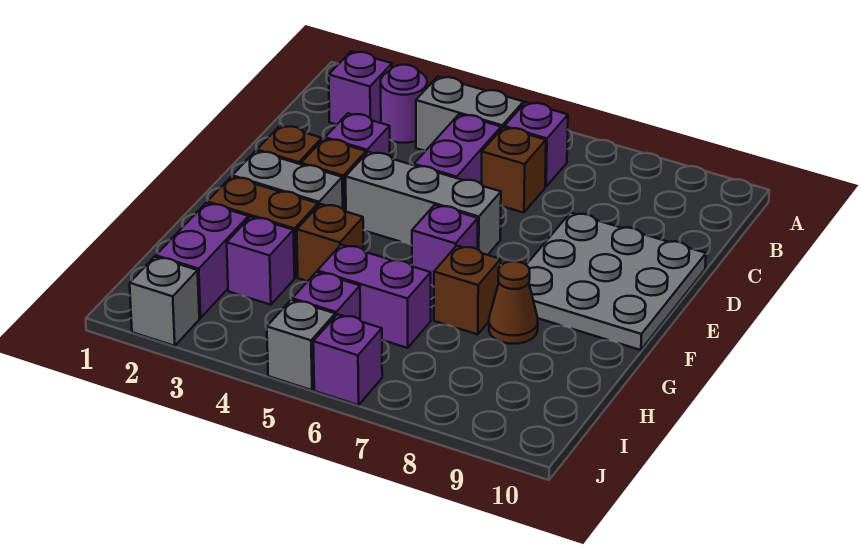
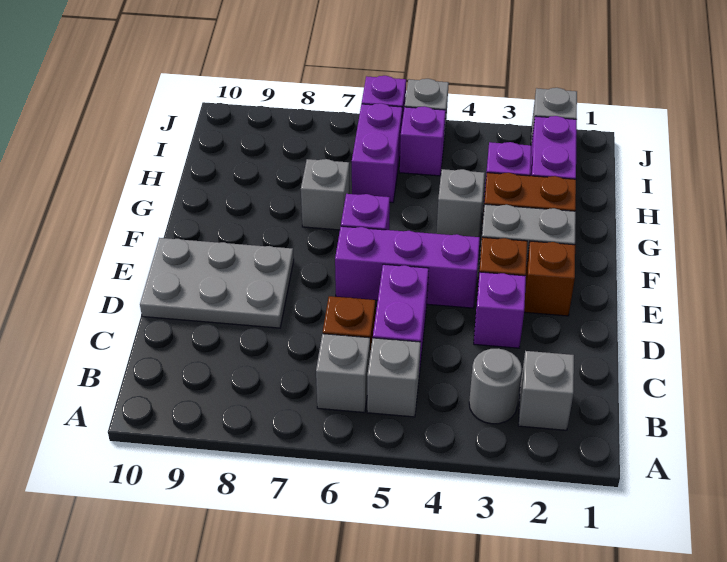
purple brick B2 level 1 -> grey brick B2 level 1
purple round brick B3 level 1 -> grey round brick B3 level 1
grey brick B4:B5 level 1 -> grey brick B5 level 1
purple brick B6 level 1 -> grey brick B6 level 1
grey plate D8:F10 level 1 -> grey plate D8:E10 level 1
grey brick E4:E6 level 1 -> purple brick E4:E6 level 1
brown brick G4 level 1 -> grey brick G4 level 1
brown brick G7 level 1 -> grey brick G7 level 1
brown cone G8 level 1 -> none
purple brick H5:H6 level 1 -> purple brick H6:I6 level 1

